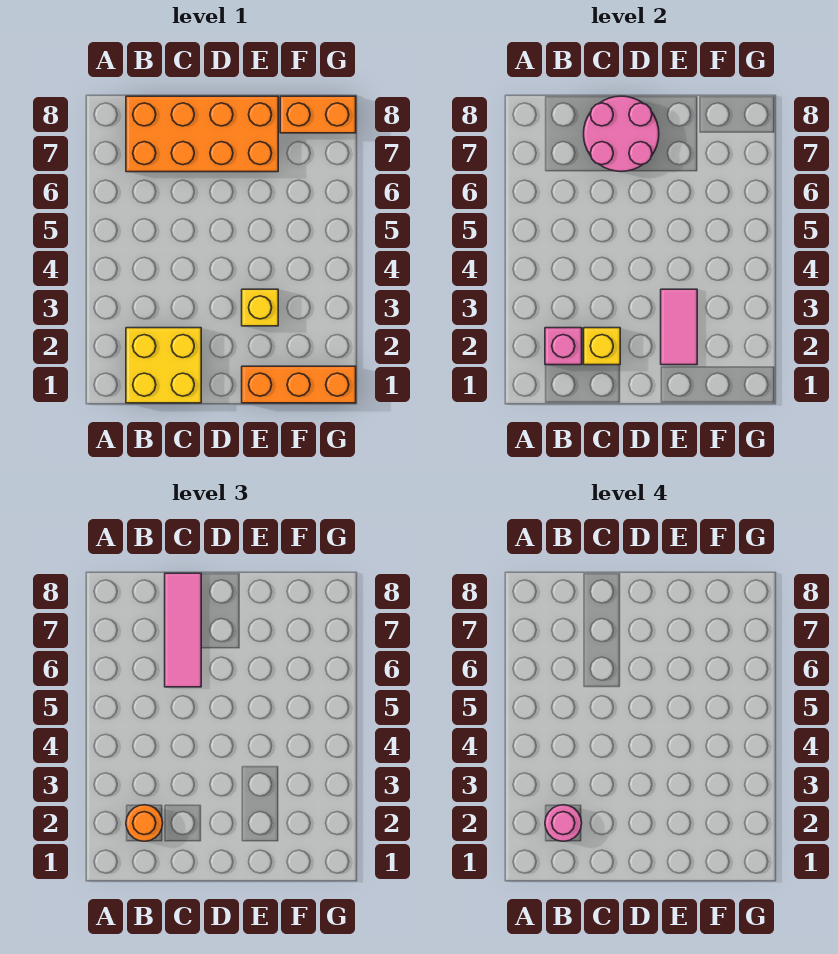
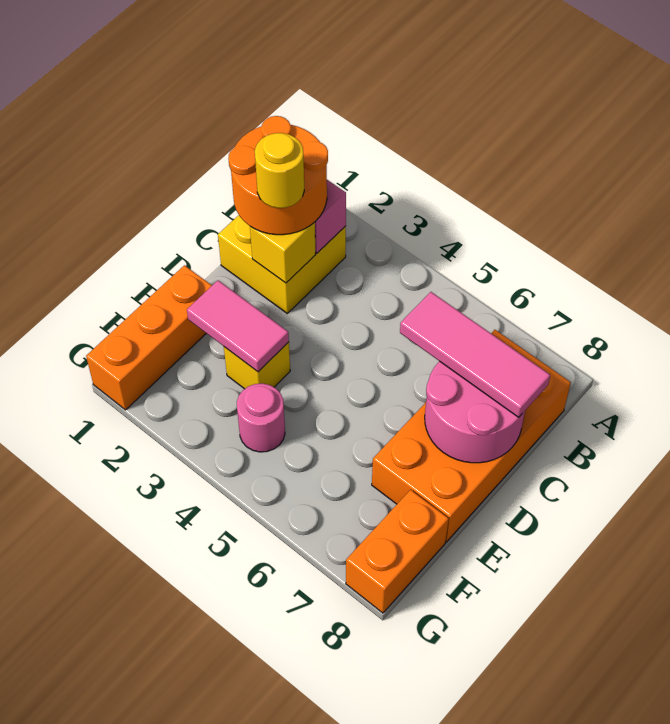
orange round brick B2 level 3 -> orange round brick B1:C2 level 3
pink round brick B2 level 4 -> pink round brick F4 level 1
none -> yellow round brick C2 level 4

